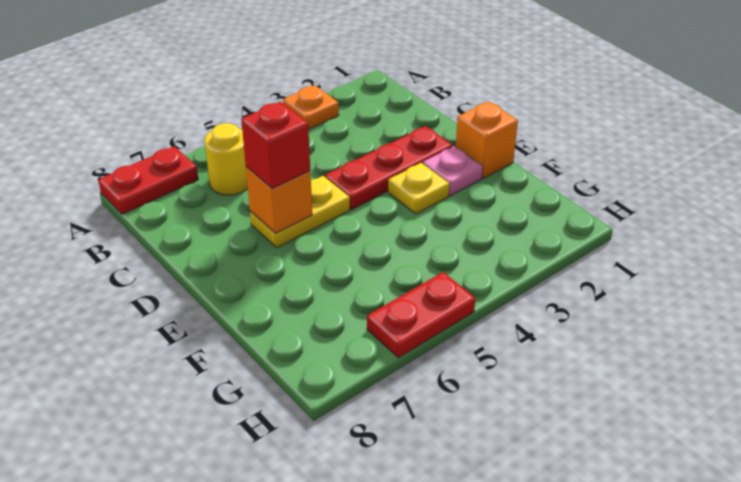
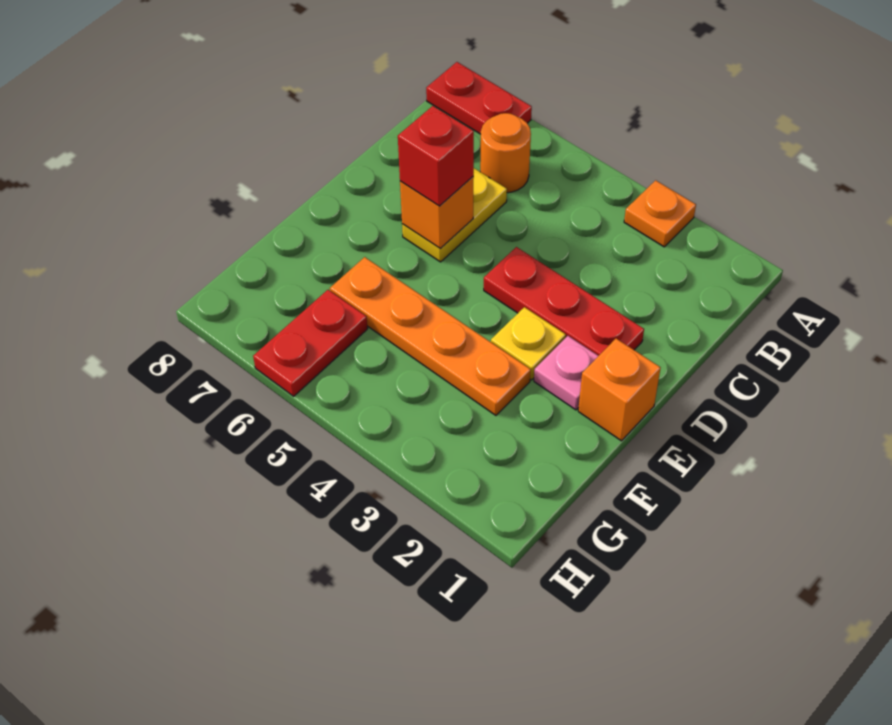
yellow round brick B6 level 1 -> orange round brick B6 level 1
yellow plate D5:D6 level 1 -> yellow plate C6:D6 level 1
none -> orange plate F3:F6 level 1
red plate H5:H6 level 1 -> red plate G6:H6 level 1

